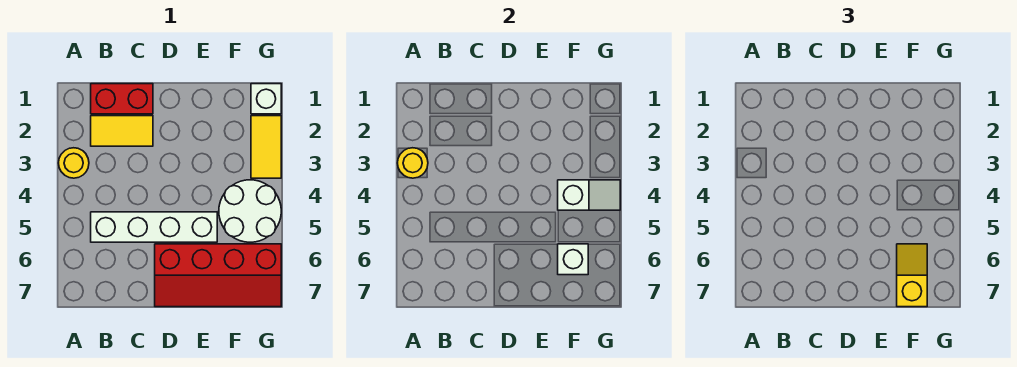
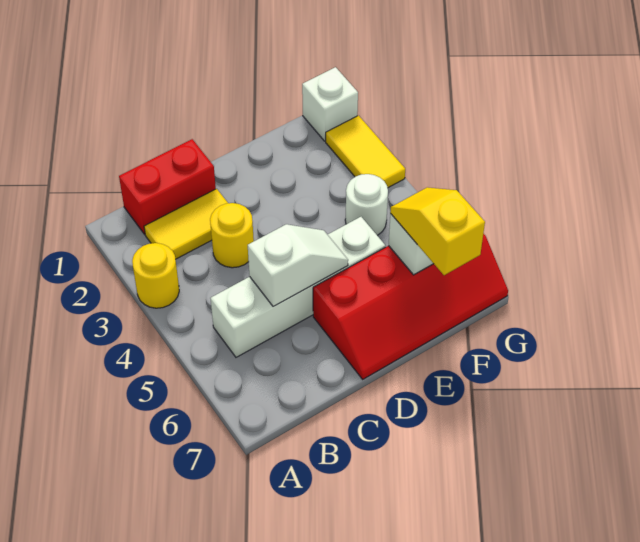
yellow round brick A3 level 2 -> yellow round brick C3 level 1
white round brick F4:G5 level 1 -> white round brick F4 level 1
white slope F4:G4 level 2 top F -> white slope C5:D5 level 2 top C

